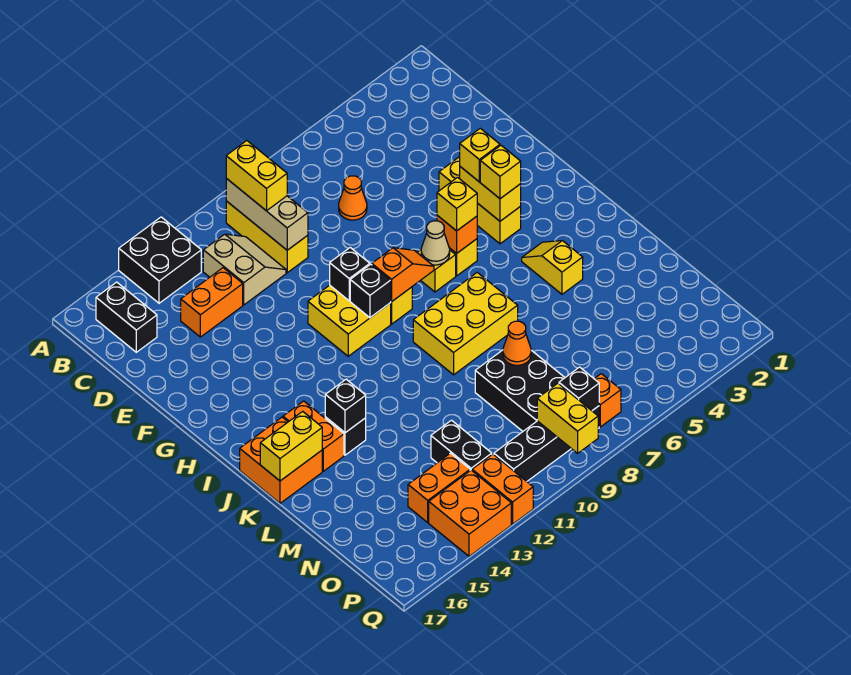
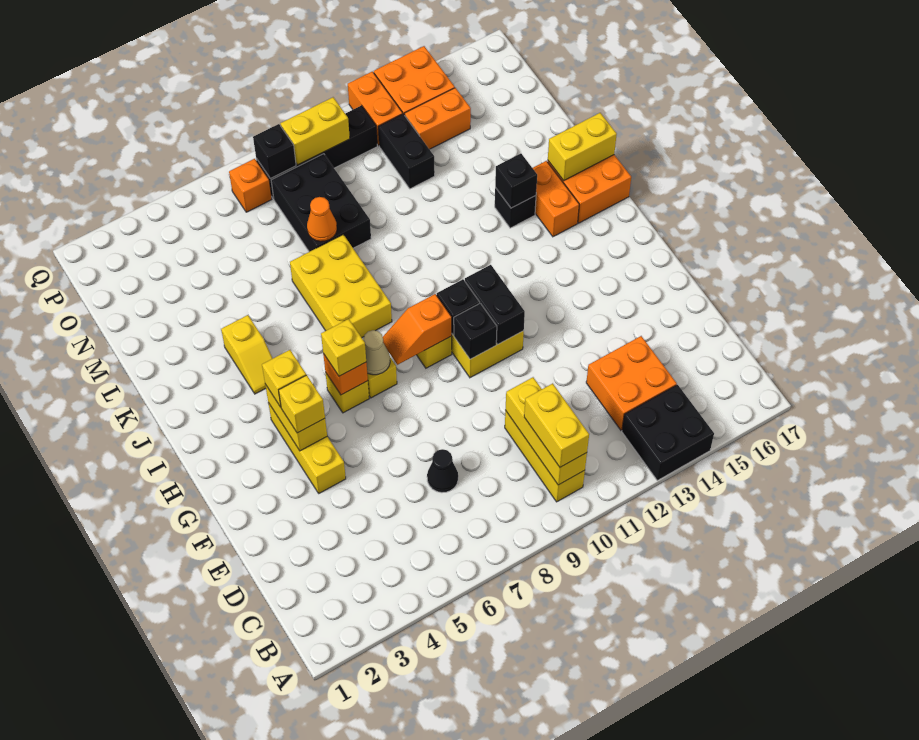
tan brick B10:D10 level 2 -> yellow brick B10:D10 level 2
black brick B16:C16 level 1 -> black brick G11:H11 level 2
tan slope C11:D12 level 1 top 12 -> none
orange cone D7 level 1 -> black cone D7 level 1
orange brick D13:D14 level 1 -> orange brick C13:D14 level 1
yellow brick J7:K9 level 1 -> yellow brick J7:L8 level 1
yellow brick P9:Q9 level 2 -> yellow brick P9:P10 level 2

